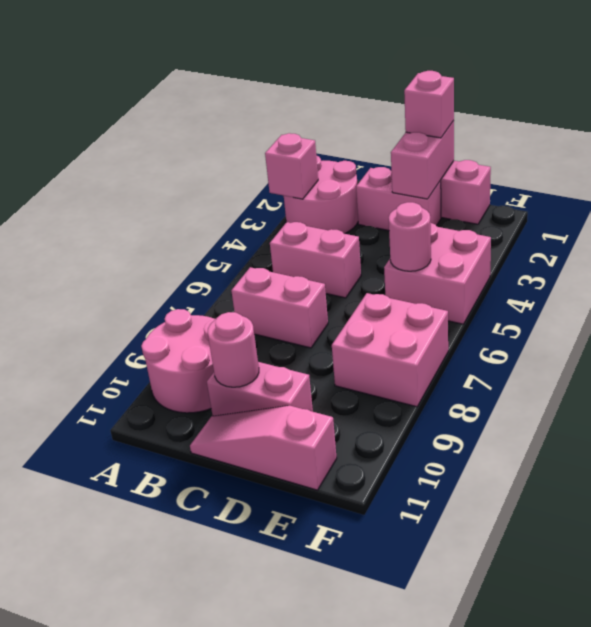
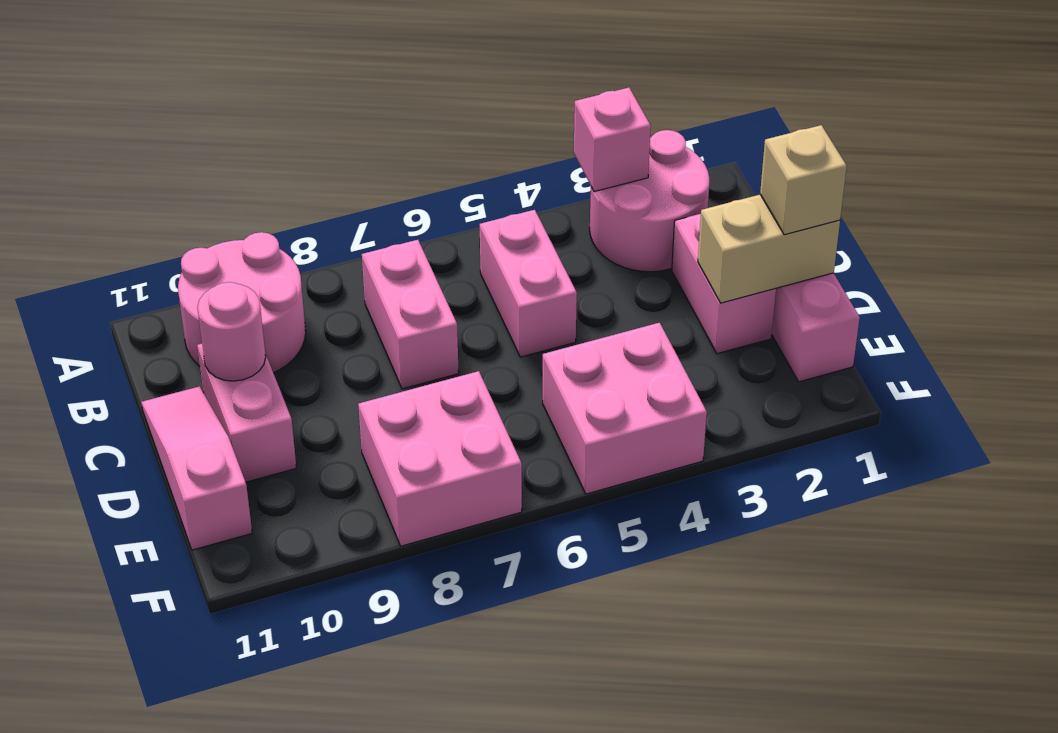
pink brick D1:D2 level 2 -> tan brick D1:D2 level 2
pink brick D1 level 3 -> tan brick D1 level 3
pink round brick E5 level 2 -> none

